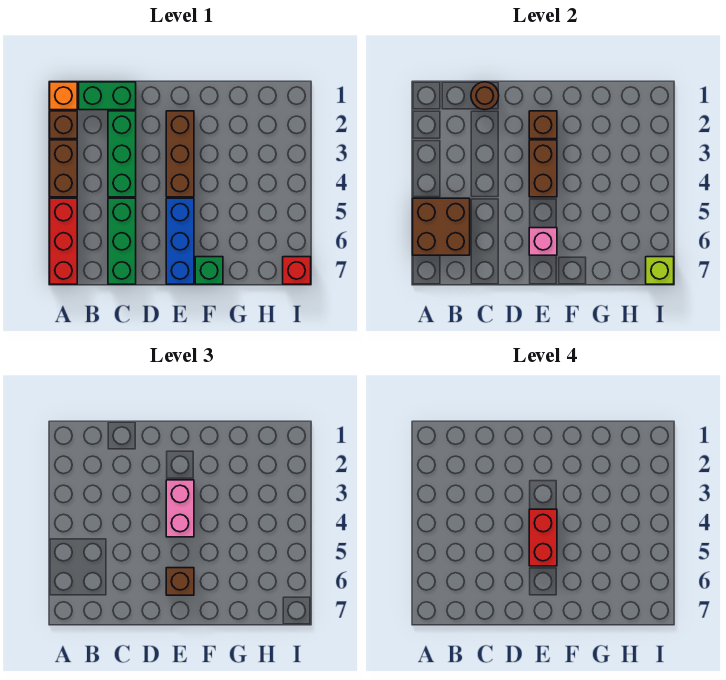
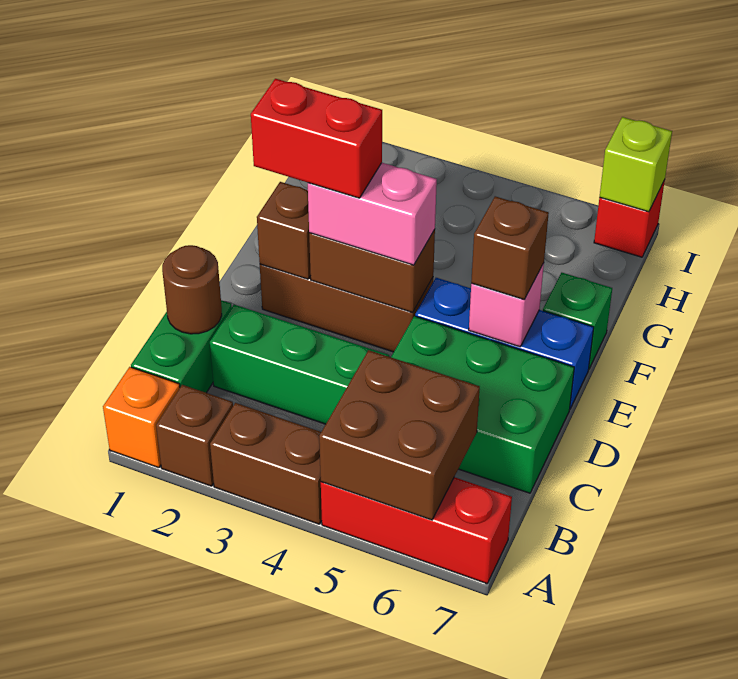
green brick C5:C7 level 1 -> green brick C5:D7 level 1
red brick E4:E5 level 4 -> red brick E2:E3 level 4

